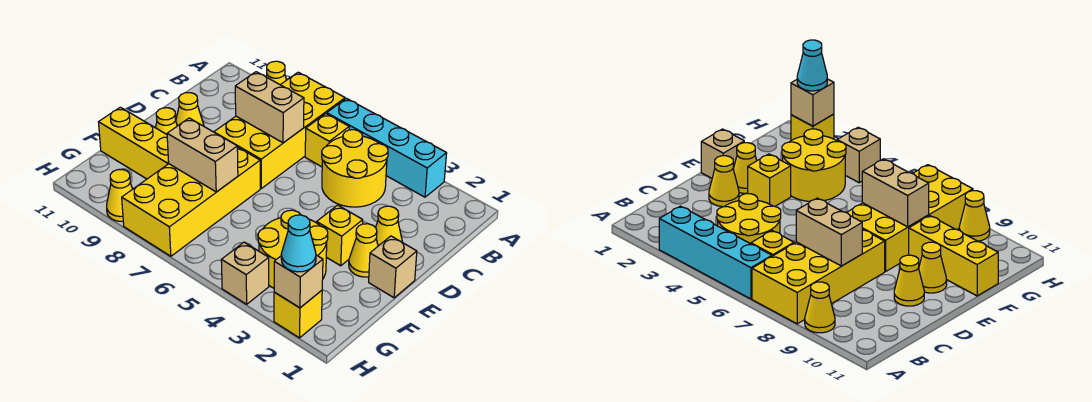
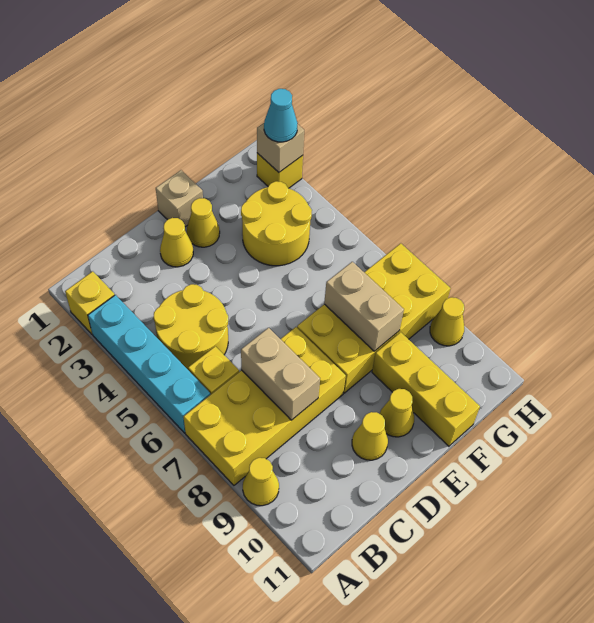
yellow brick E3 level 1 -> yellow brick A2 level 1
tan brick H4 level 1 -> none

